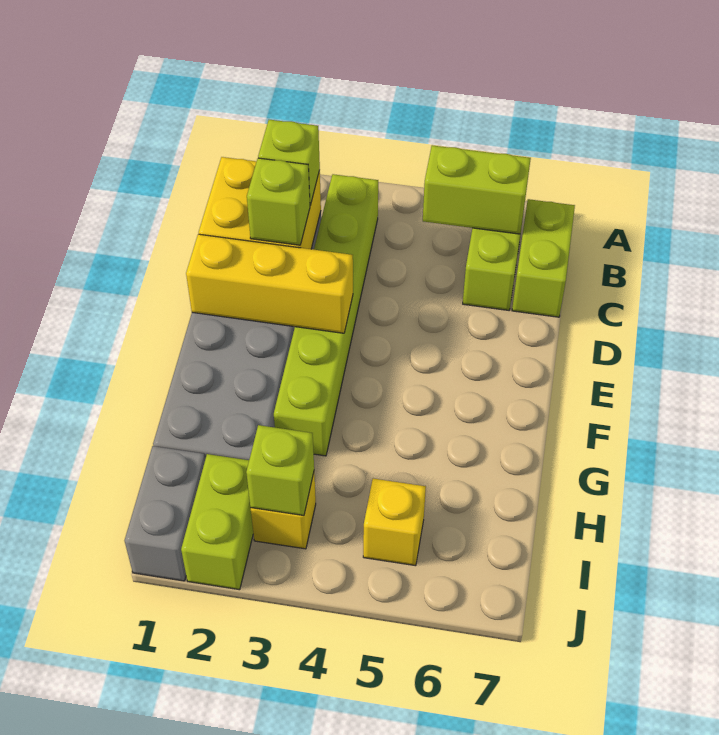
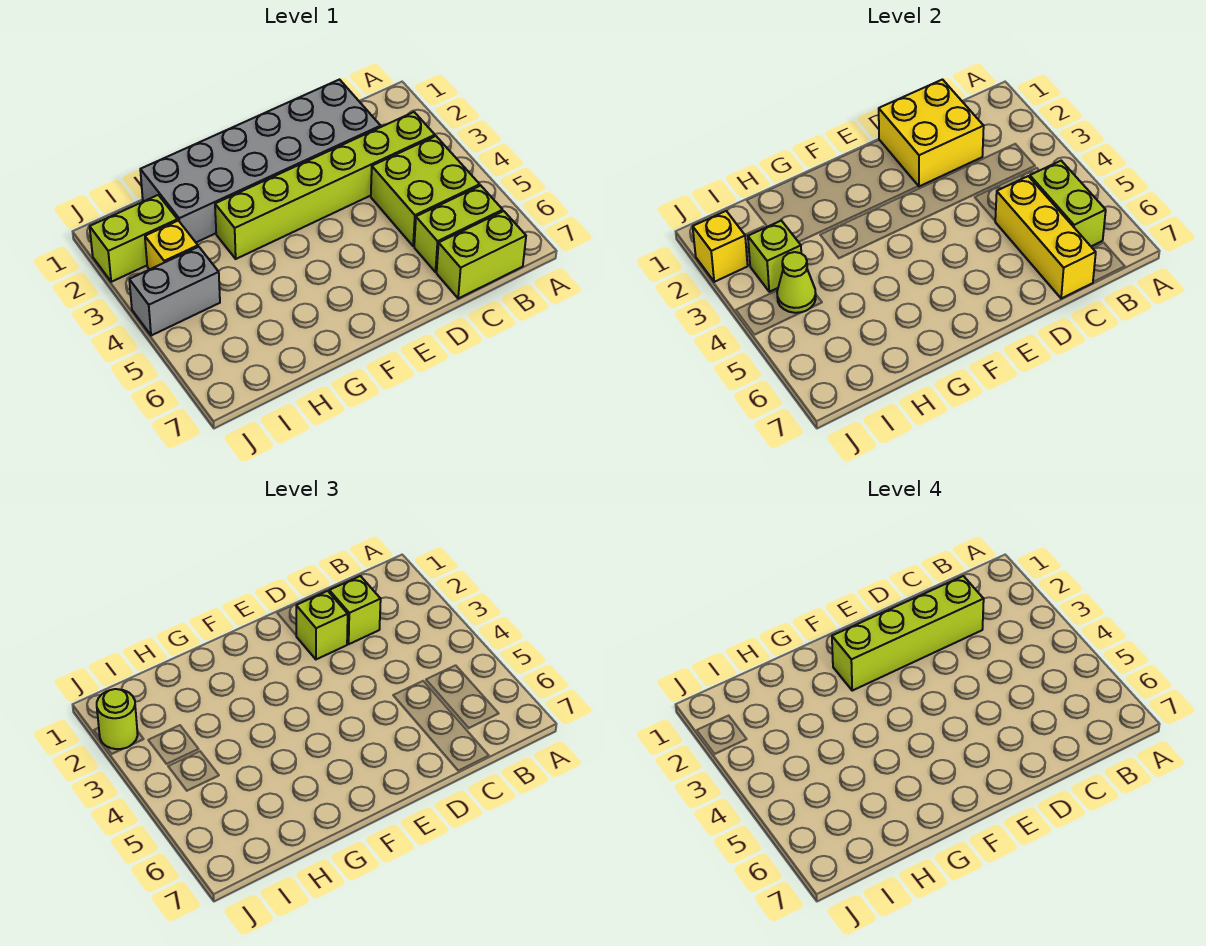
none -> lime brick B4:C5 level 1
none -> lime brick C2:F2 level 4
yellow brick E1:E3 level 2 -> yellow brick C5:C7 level 2
grey brick I1:J1 level 1 -> grey brick I4:J4 level 1
none -> lime cone I4 level 2
yellow brick I5 level 1 -> yellow brick J2 level 2
none -> lime round brick J2 level 3

